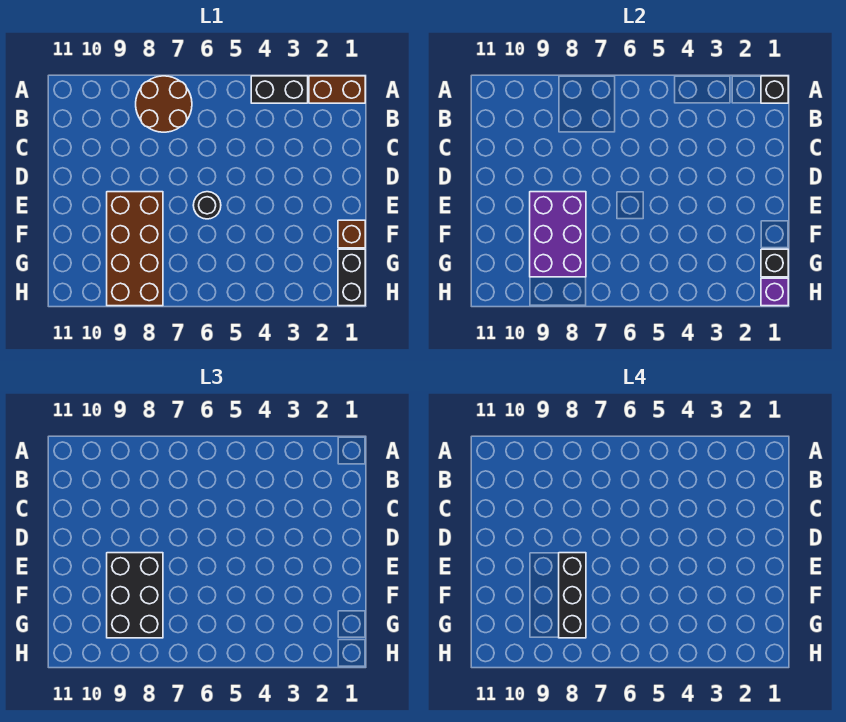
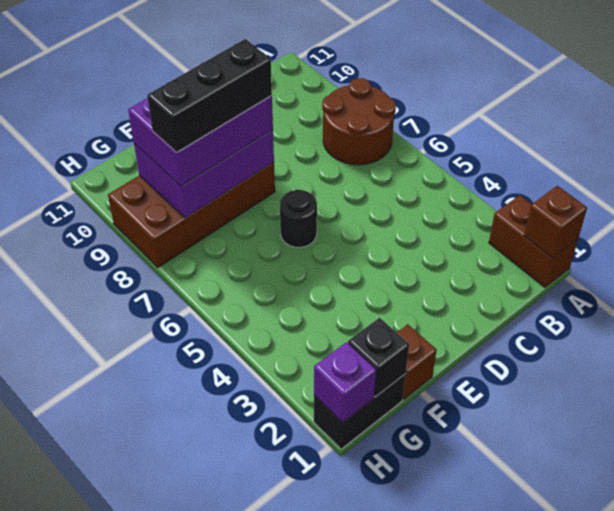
black brick A1 level 2 -> brown brick A1 level 2
black brick A3:A4 level 1 -> none
black brick E8:G9 level 3 -> purple brick E8:G9 level 3

